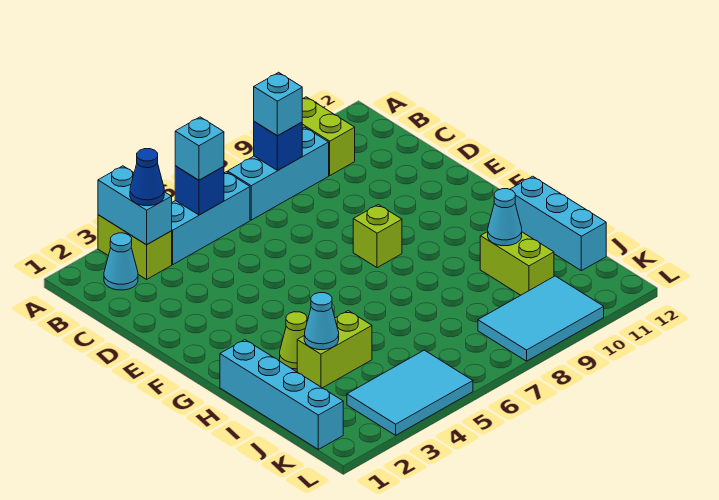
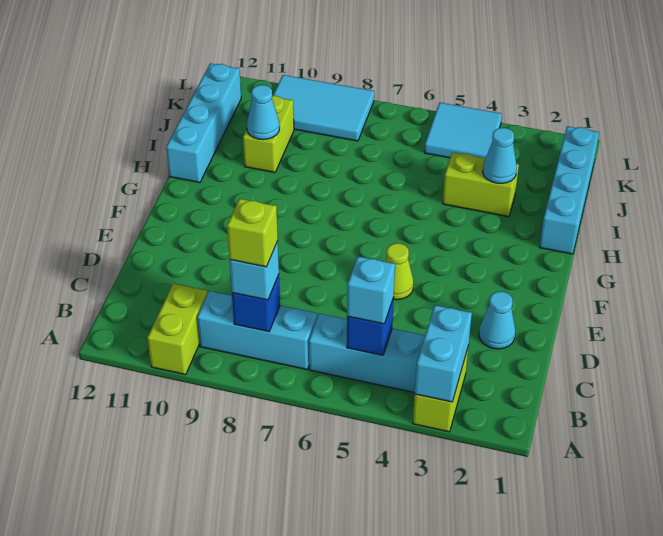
cyan cone B2 level 1 -> cyan cone D2 level 1
blue cone B3 level 3 -> none
lime brick F8 level 1 -> lime brick B8 level 4
lime cone H3 level 1 -> lime cone E5 level 1
cyan brick H12:J12 level 1 -> cyan brick H12:K12 level 1
cyan tile K3:L5 level 1 -> cyan tile K4:L5 level 1

